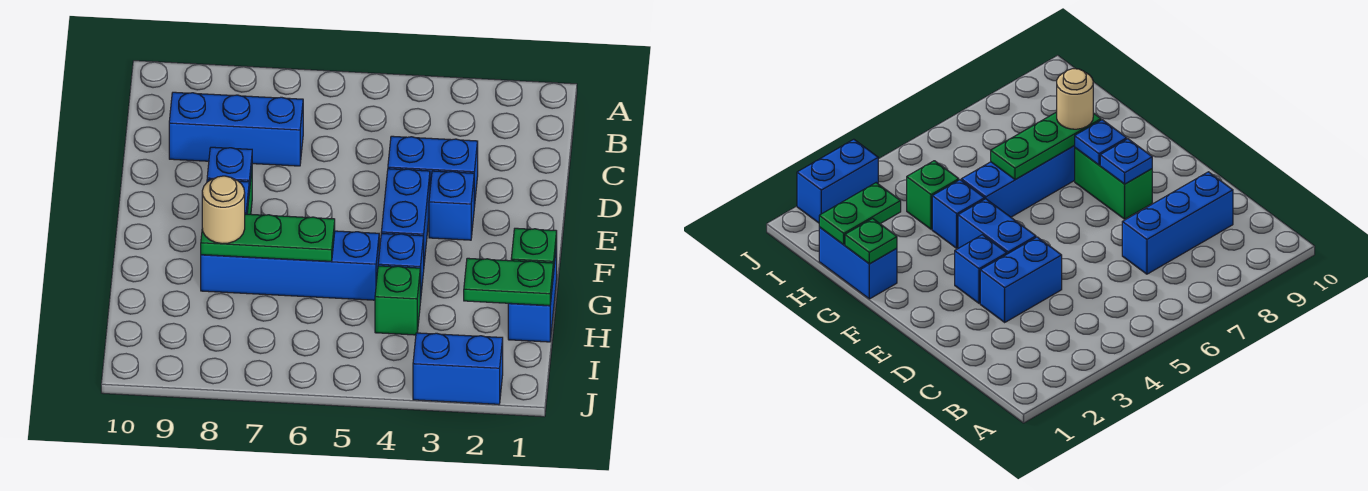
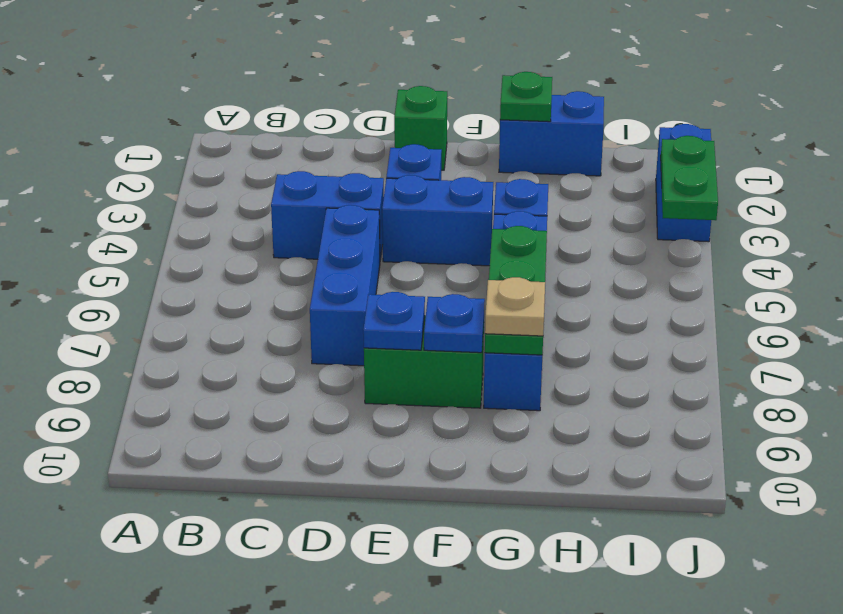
blue brick C7:C9 level 1 -> blue brick D5:D7 level 1
blue brick D3:D4 level 1 -> blue brick C4:D4 level 1
tan round brick G8 level 3 -> tan plate G8 level 3
green plate H1:H2 level 2 -> green plate J3:J4 level 2
green brick H4 level 1 -> green brick E1 level 1

